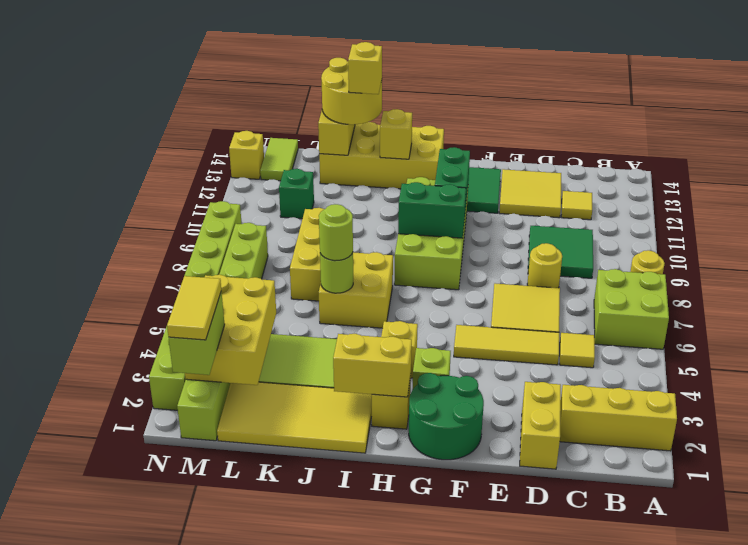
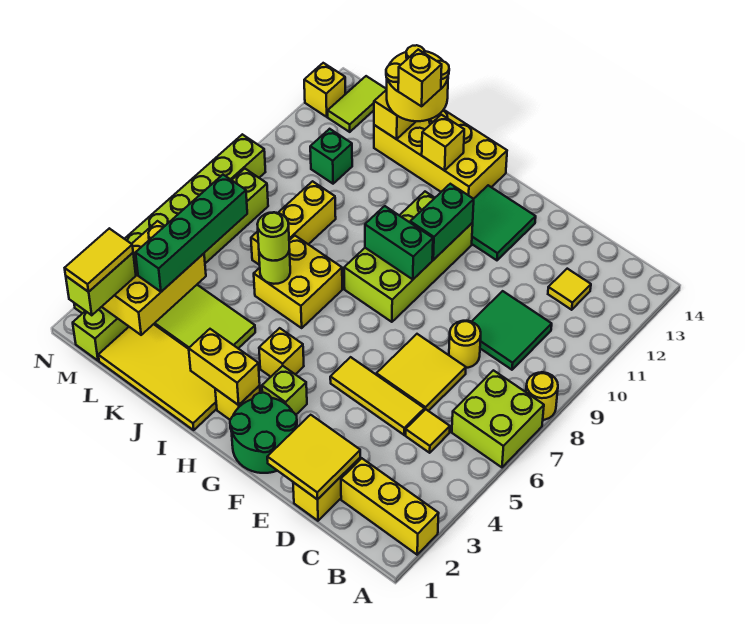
yellow tile D12:E13 level 1 -> yellow tile D1:E2 level 2
none -> green brick L3:L6 level 3

